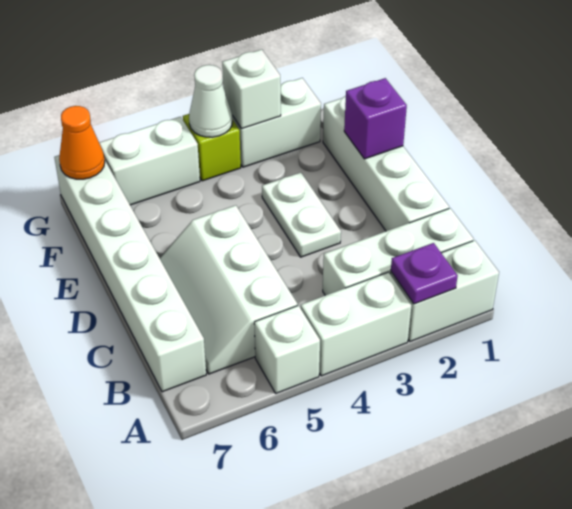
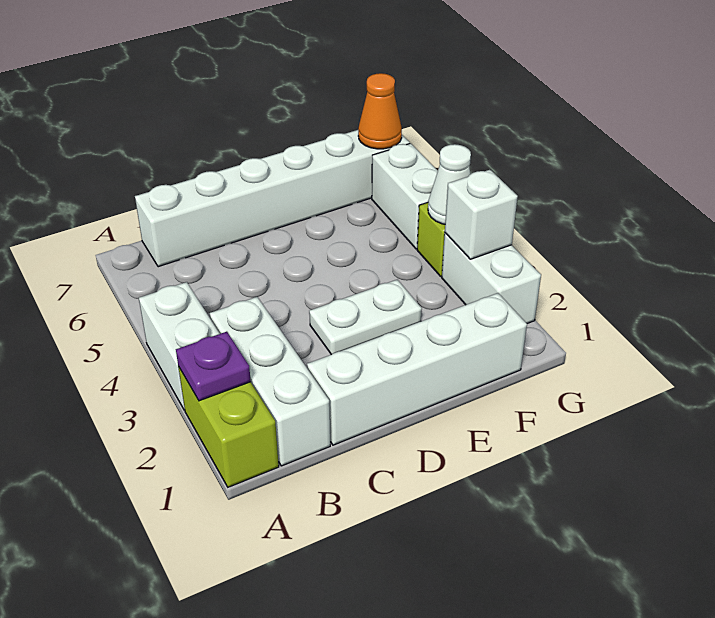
white brick A1:A2 level 1 -> lime brick A1:A2 level 1
white brick A5 level 1 -> none
white slope B5:D6 level 1 top 5 -> none
purple brick E1 level 2 -> none

